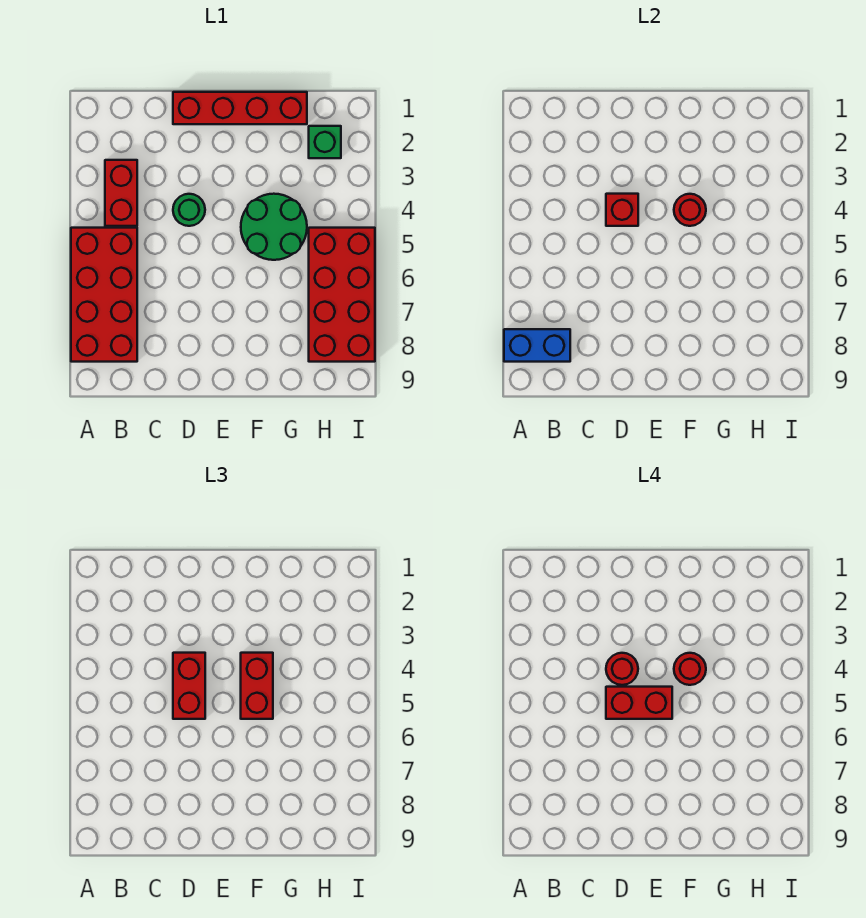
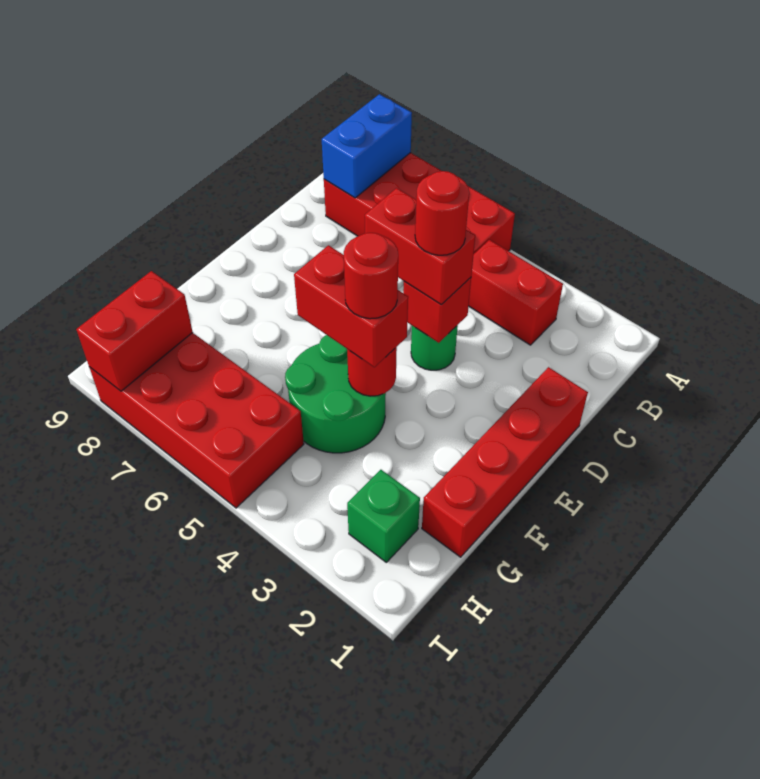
red brick D5:E5 level 4 -> red brick H8:I8 level 2

